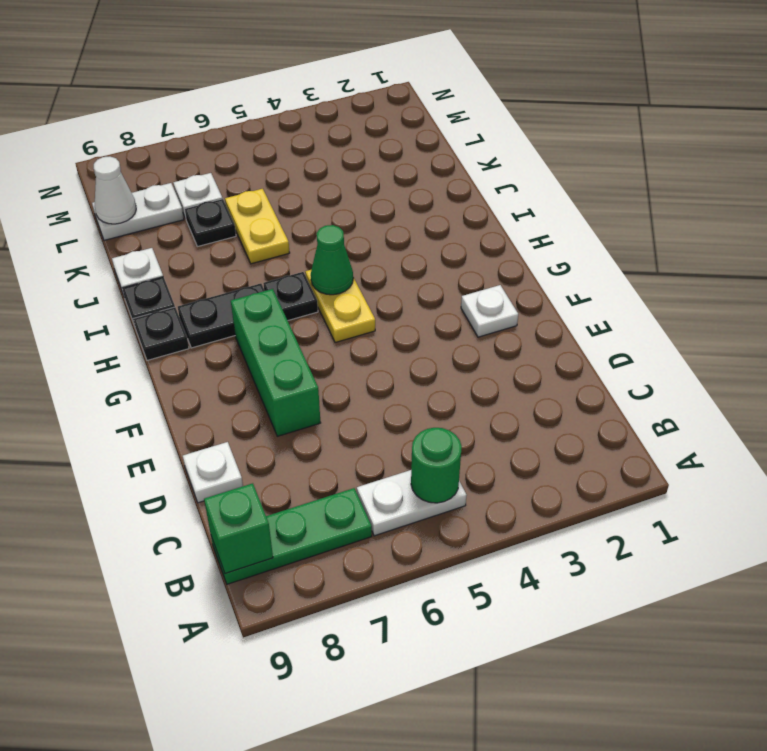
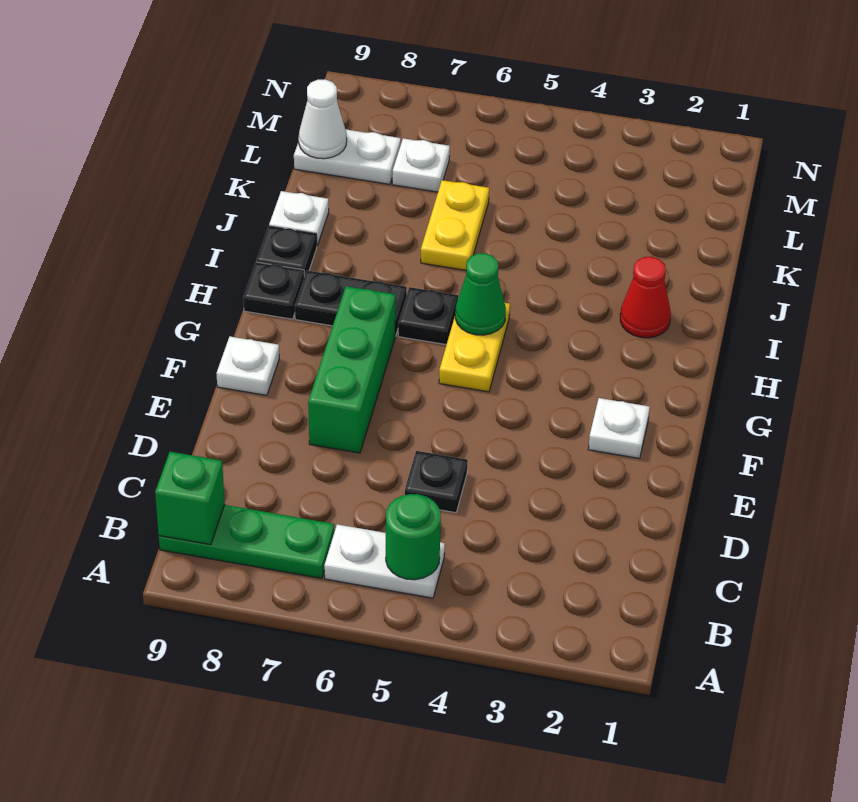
white plate D9 level 1 -> white plate F9 level 1
none -> red cone I2 level 1
black plate K7 level 1 -> black plate D5 level 1

